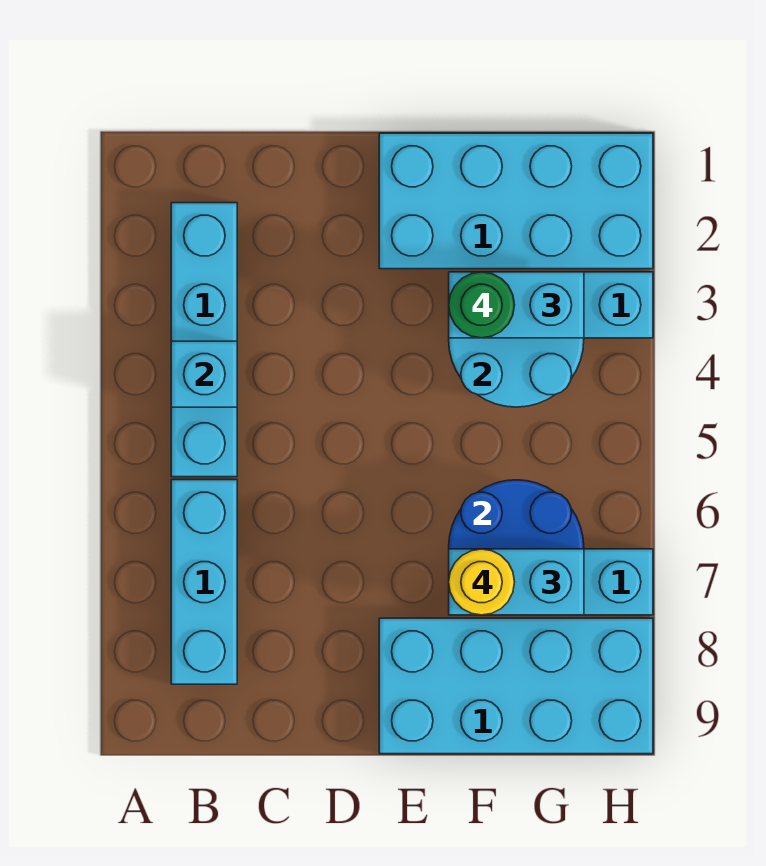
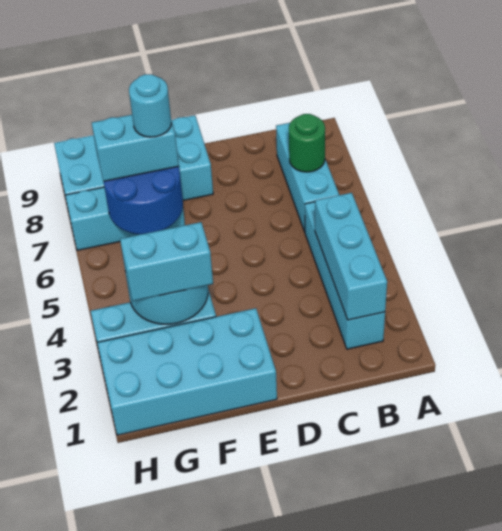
cyan brick B4 level 2 -> cyan brick B2:B4 level 2
green round brick F3 level 4 -> green round brick B7 level 2
yellow round brick F7 level 4 -> cyan round brick F7 level 4

